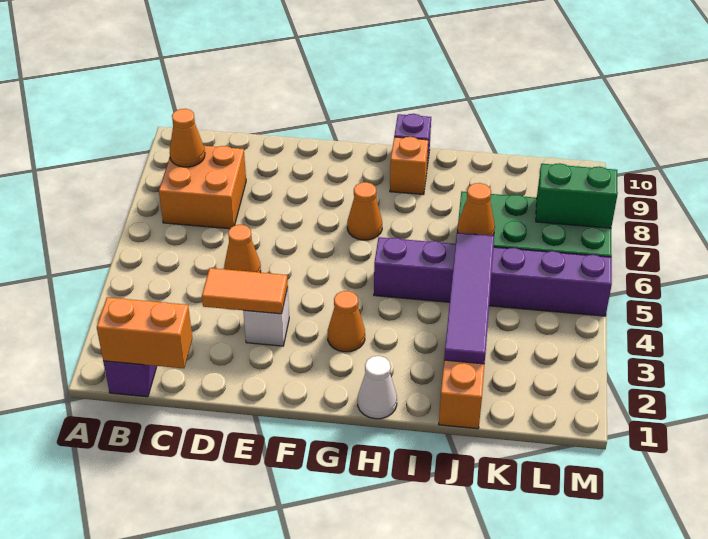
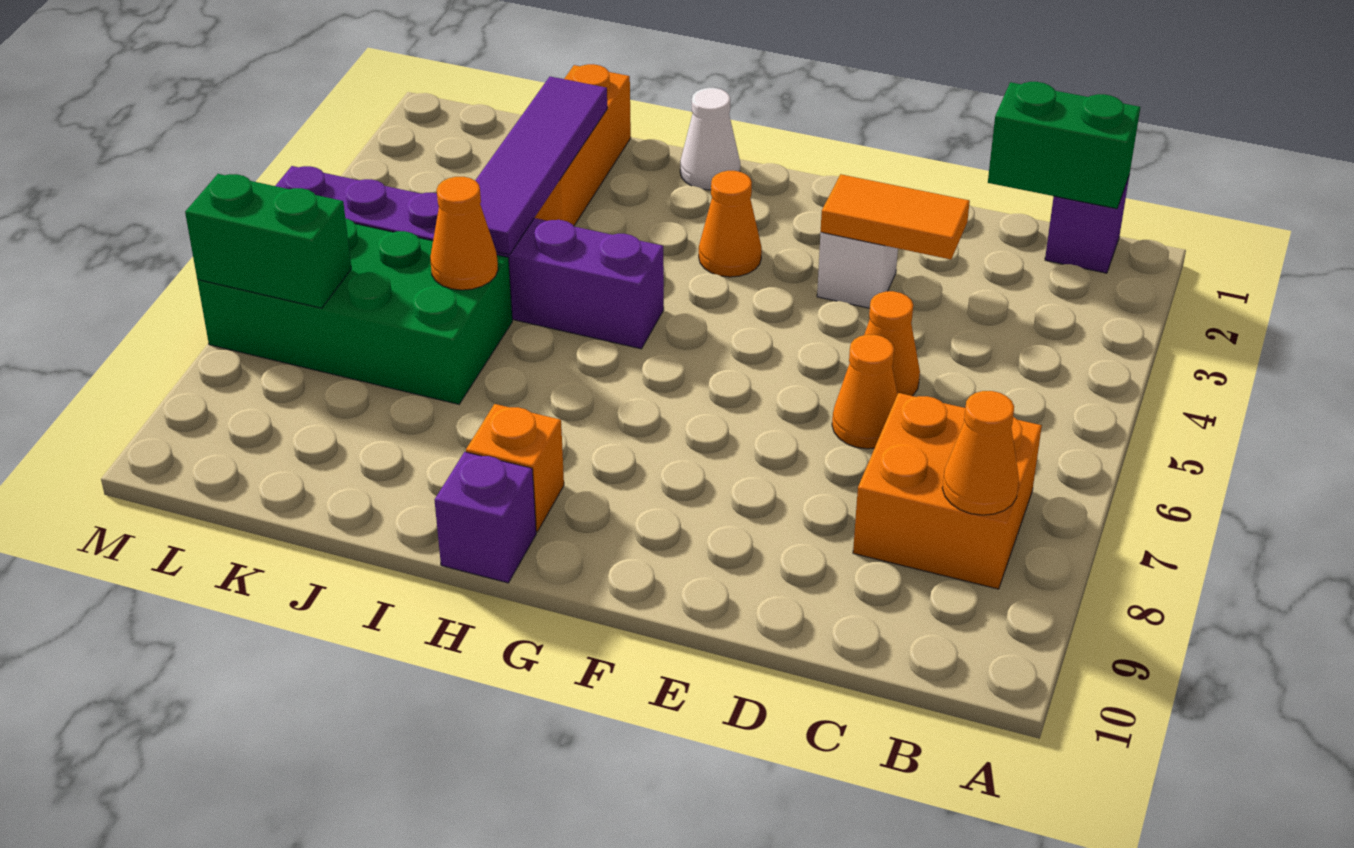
orange brick B1:C1 level 2 -> green brick B1:C1 level 2
orange cone G7 level 1 -> orange cone D6 level 1

